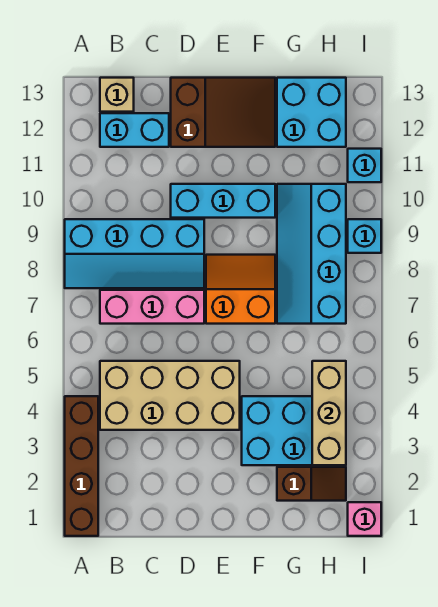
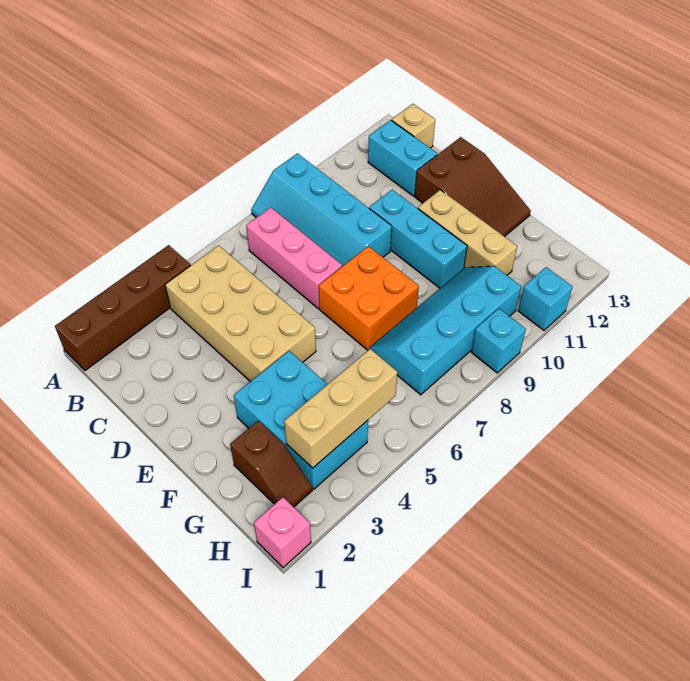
orange slope E7:F8 level 1 top 7 -> orange brick E7:F8 level 1
none -> tan brick E11:G11 level 1
cyan brick G12:H13 level 1 -> none

